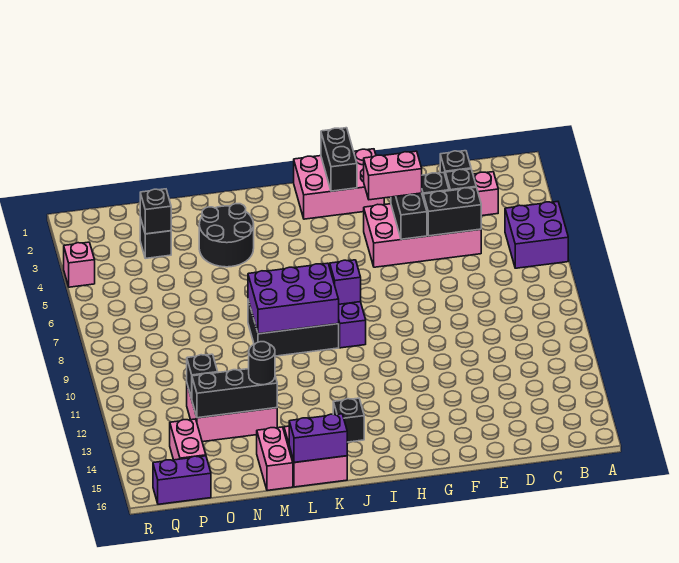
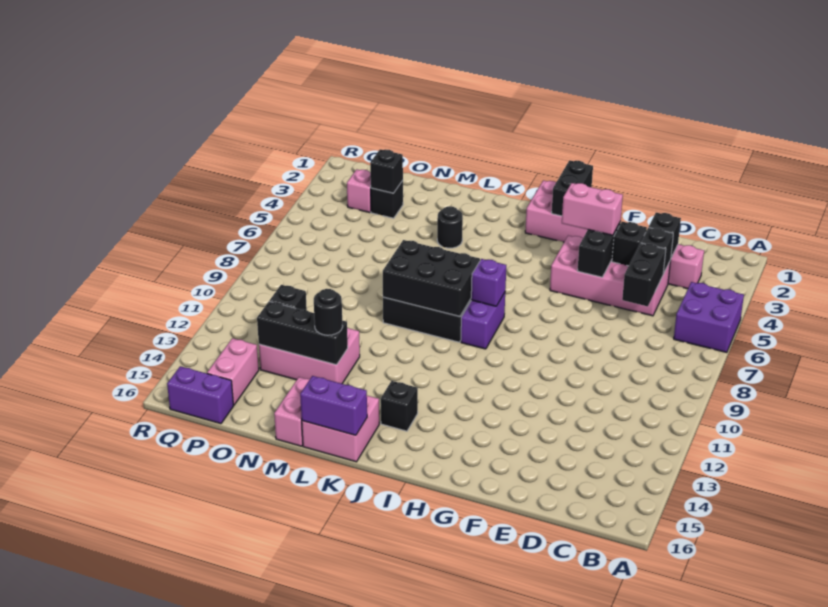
black brick D5:E5 level 2 -> black brick D5:D6 level 2
purple brick J8:L9 level 2 -> black brick J8:L9 level 2
black round brick L3:M4 level 1 -> black round brick L4 level 1
pink brick R4 level 1 -> pink brick P3 level 1

